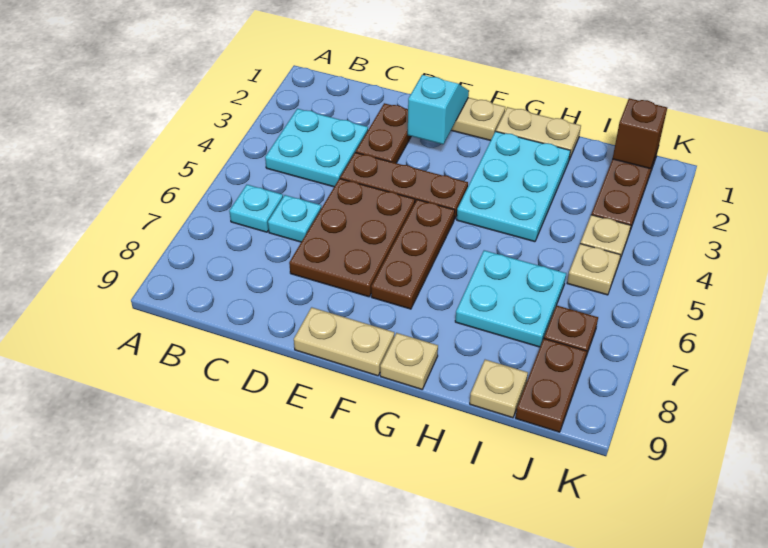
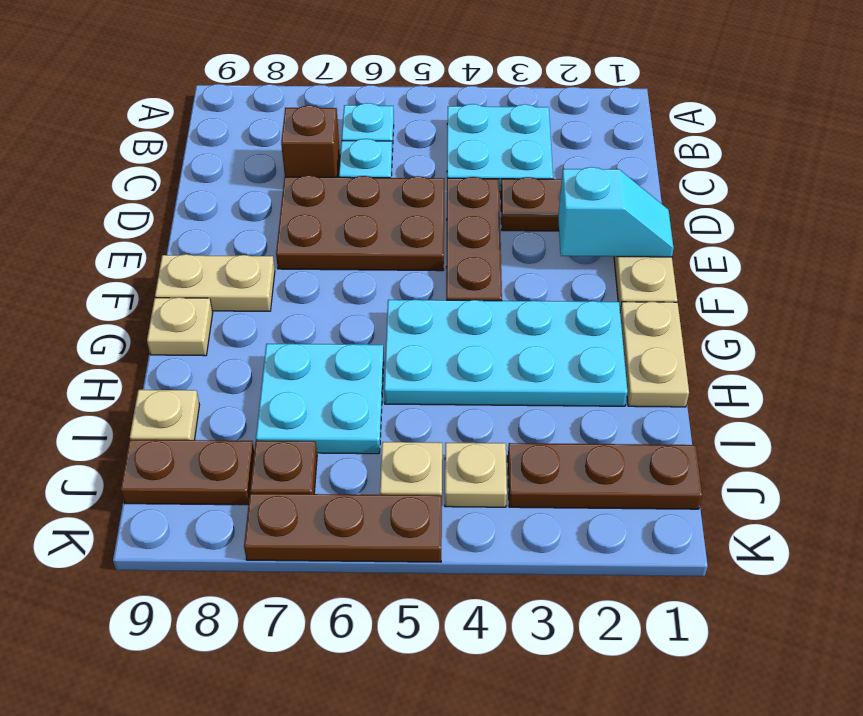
tan plate E9:F9 level 1 -> tan plate F8:F9 level 1
brown plate F5:F7 level 1 -> brown plate K5:K7 level 1
cyan plate G2:H4 level 1 -> cyan plate G2:H5 level 1
brown brick J1 level 2 -> brown brick C7 level 1

